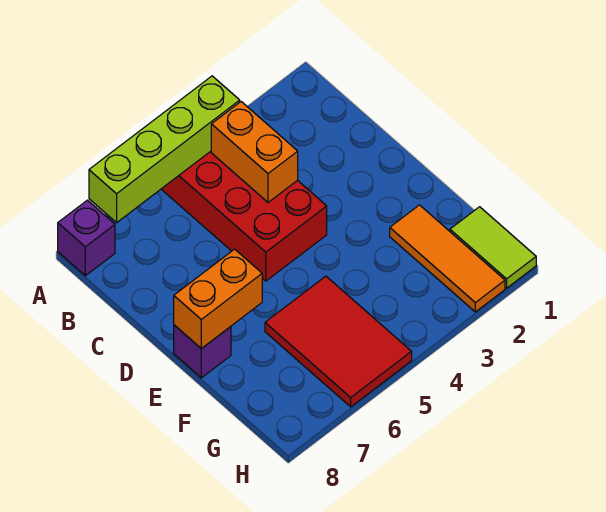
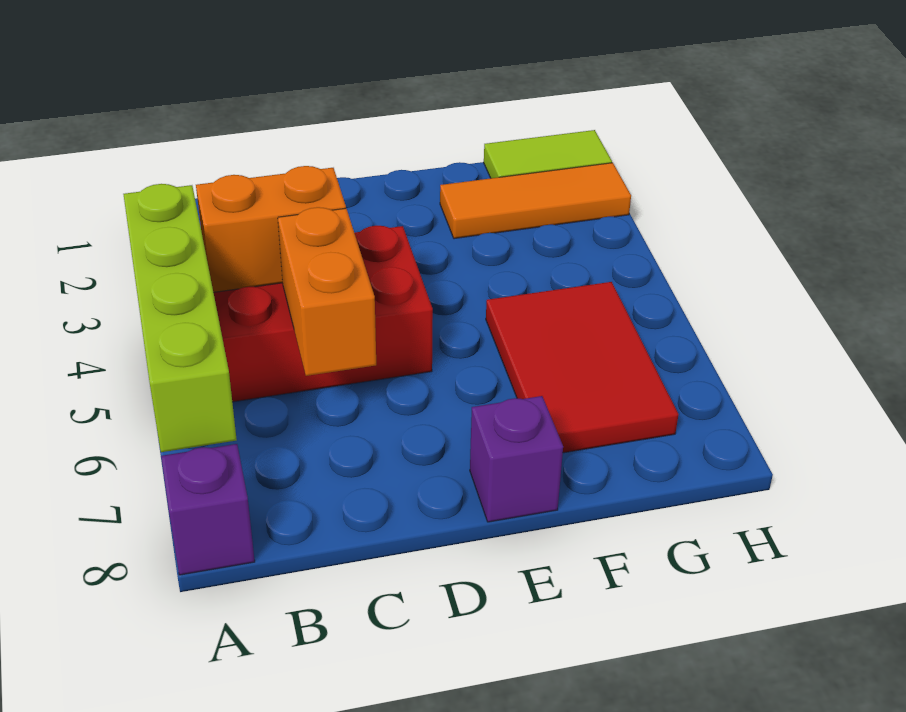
orange brick E7:E8 level 2 -> orange brick C5:C6 level 2
red tile F5:H6 level 1 -> red tile F5:G7 level 1

